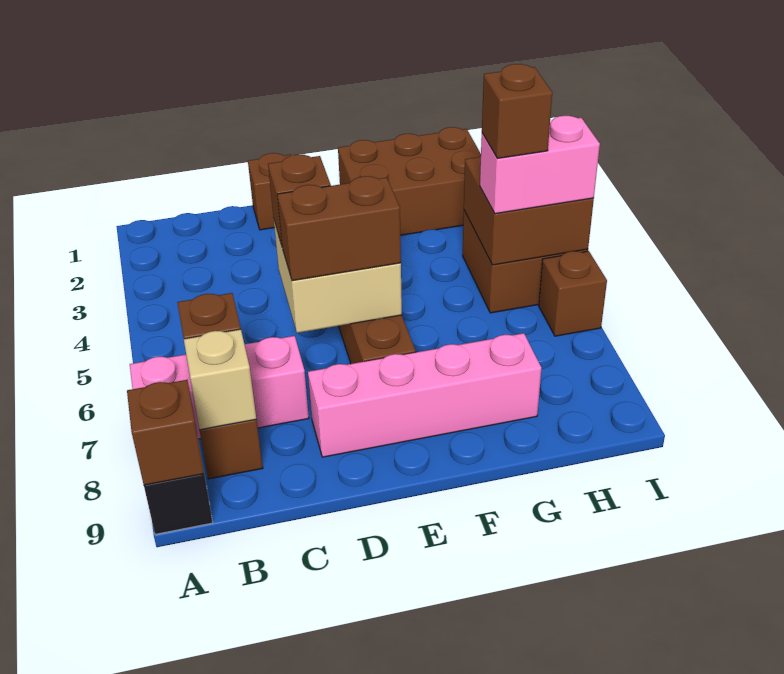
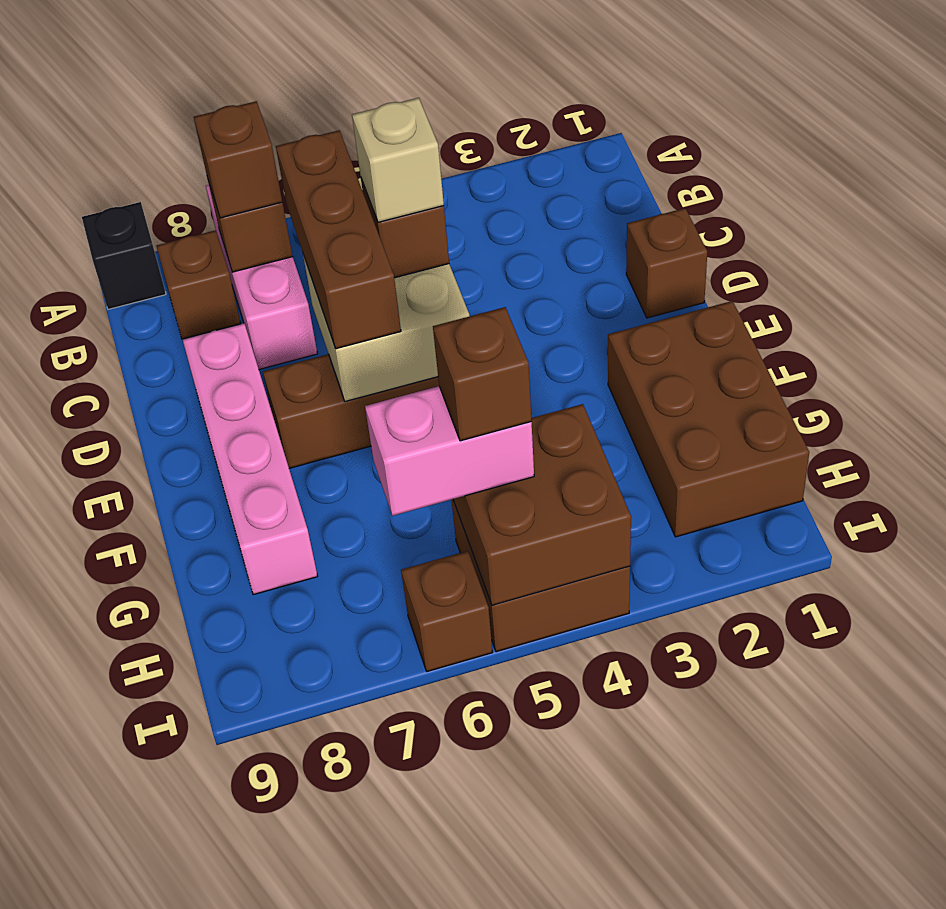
brown brick A9 level 2 -> brown brick B7 level 3
tan brick B8 level 2 -> tan brick D5 level 4
brown brick D6:E6 level 3 -> brown brick C6:E6 level 3
pink brick H5:I5 level 3 -> pink brick H5:H6 level 3

